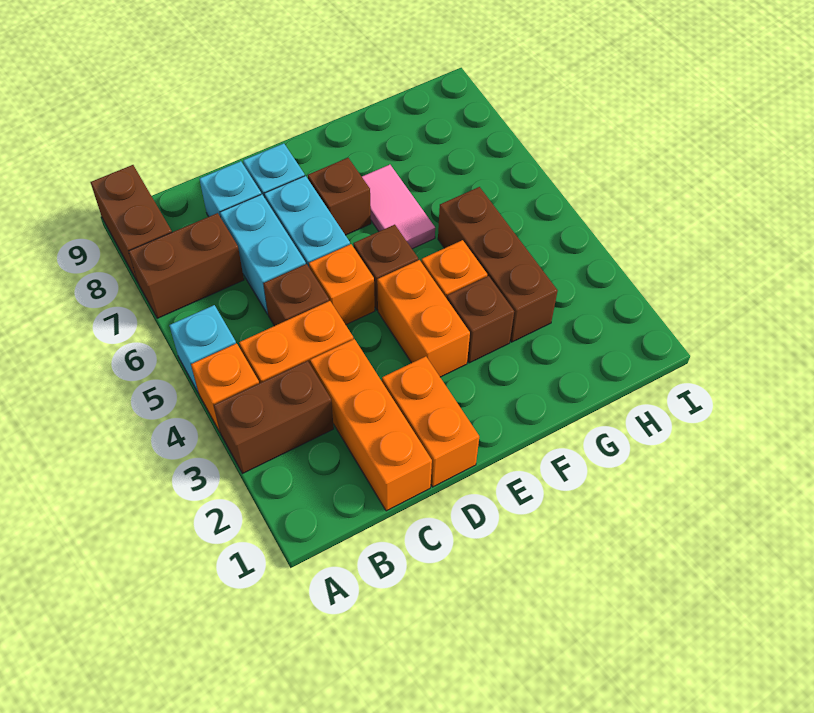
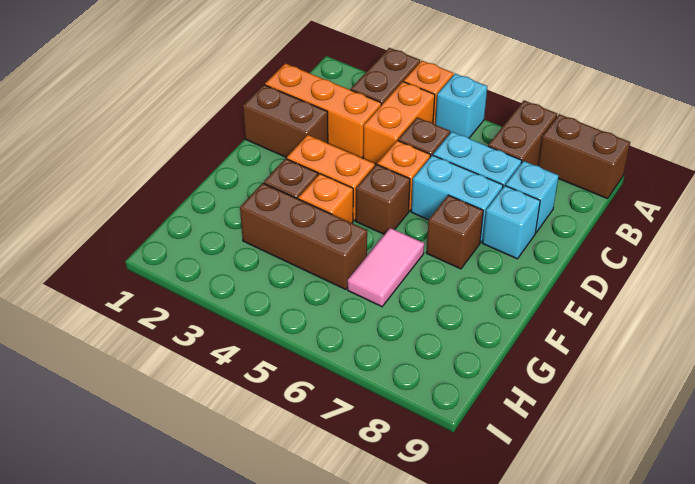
orange brick D1:D2 level 1 -> brown brick D1:D2 level 1
pink tile F6:F7 level 1 -> pink tile F6:G6 level 1

